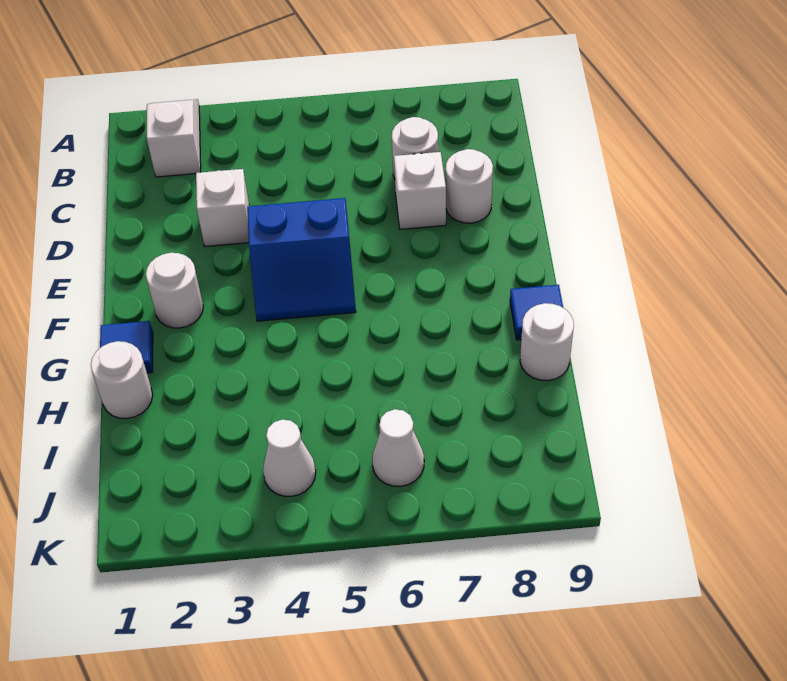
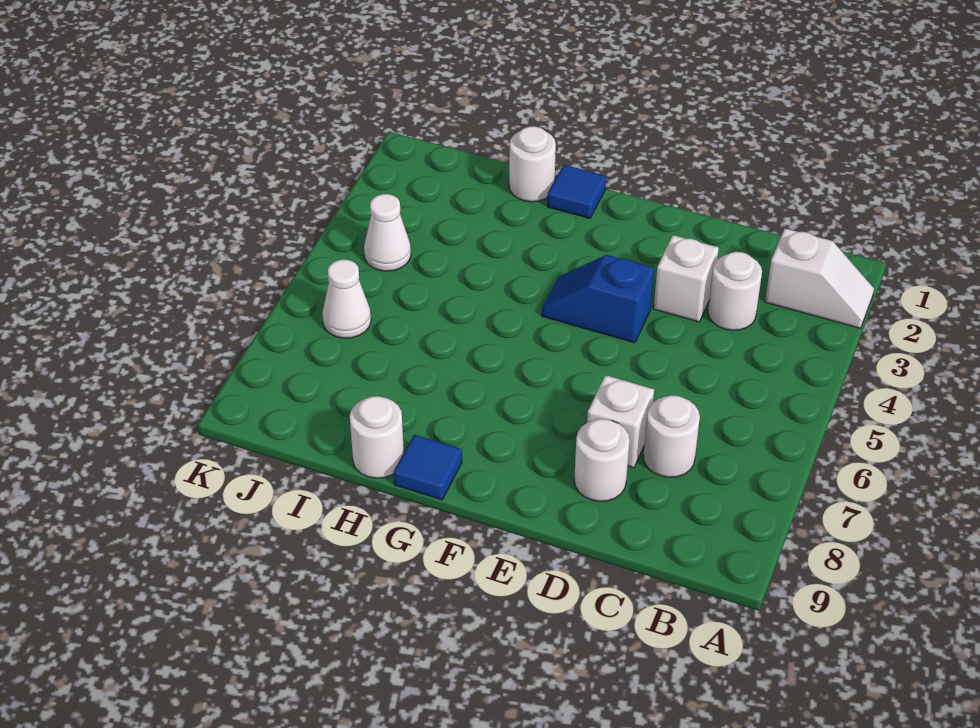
blue slope E4:F5 level 1 top E -> blue slope E4:F4 level 1 top E
white round brick F2 level 1 -> white round brick C3 level 1

